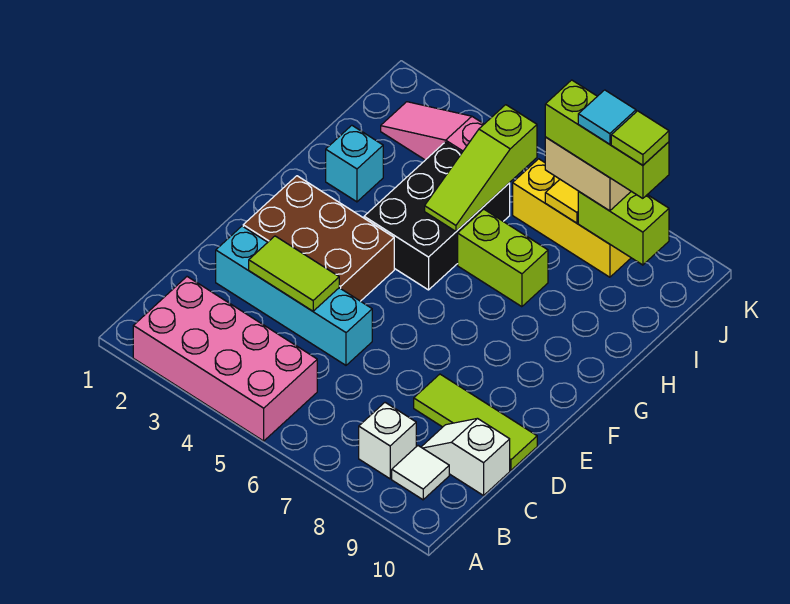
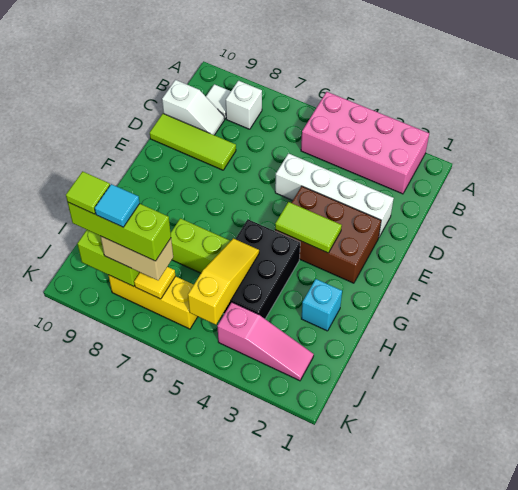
cyan brick D2:D5 level 1 -> white brick D2:D5 level 1
lime tile D3:D4 level 2 -> lime tile F3:F4 level 2
lime slope H5:J5 level 2 top J -> yellow slope H5:J5 level 2 top J

